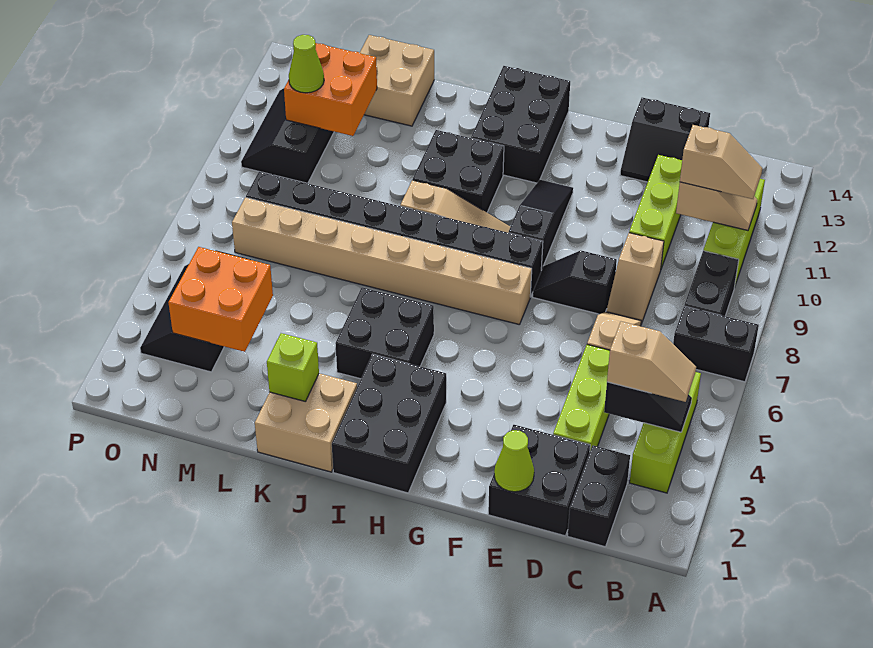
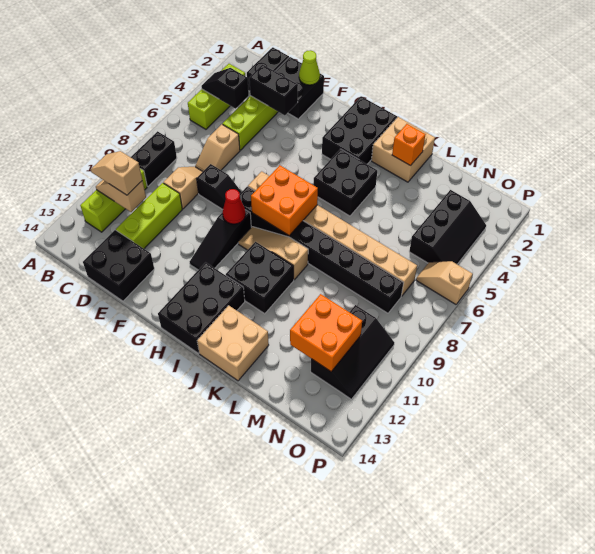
black brick A7:B7 level 1 -> black brick D3:E3 level 2
tan slope B4:C4 level 3 top C -> tan slope O6:P6 level 1 top P
black slope D13:E14 level 1 top 14 -> black brick D13:E14 level 1
none -> red cone G9 level 2
lime brick K2 level 2 -> orange brick K2 level 2
tan brick L13:M14 level 1 -> tan brick J13:K14 level 1
orange brick M3:N4 level 2 -> orange brick H7:I8 level 2
lime cone N11 level 3 -> none

